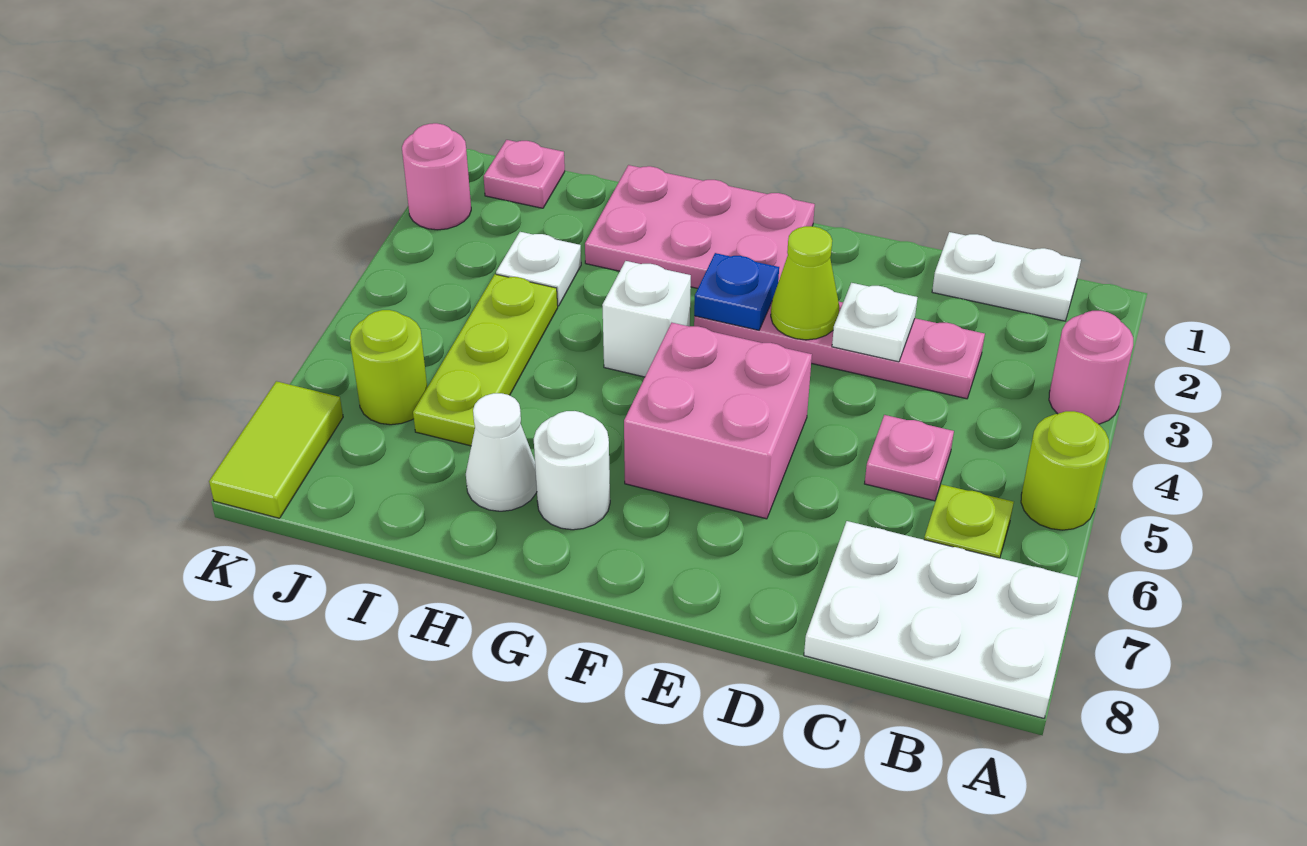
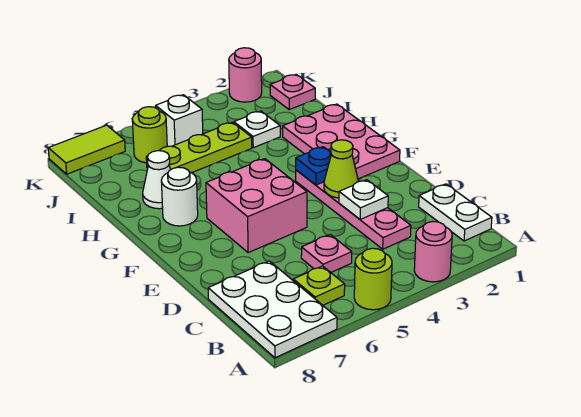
white brick G4 level 1 -> white brick J5 level 1

